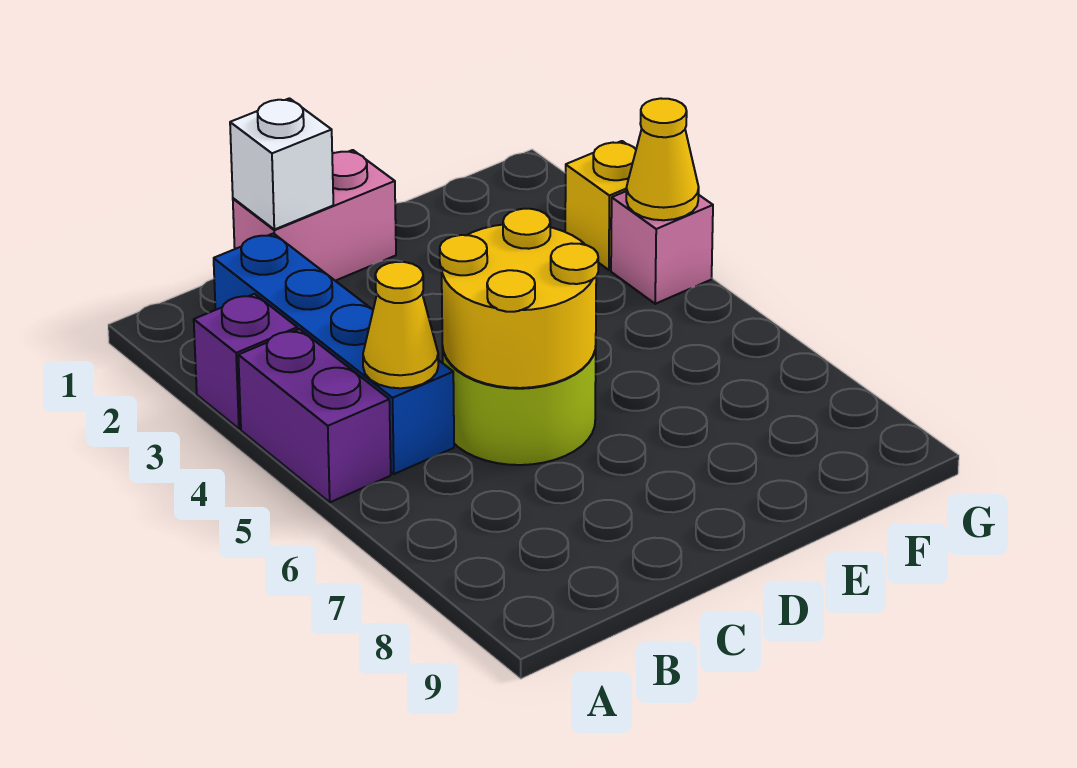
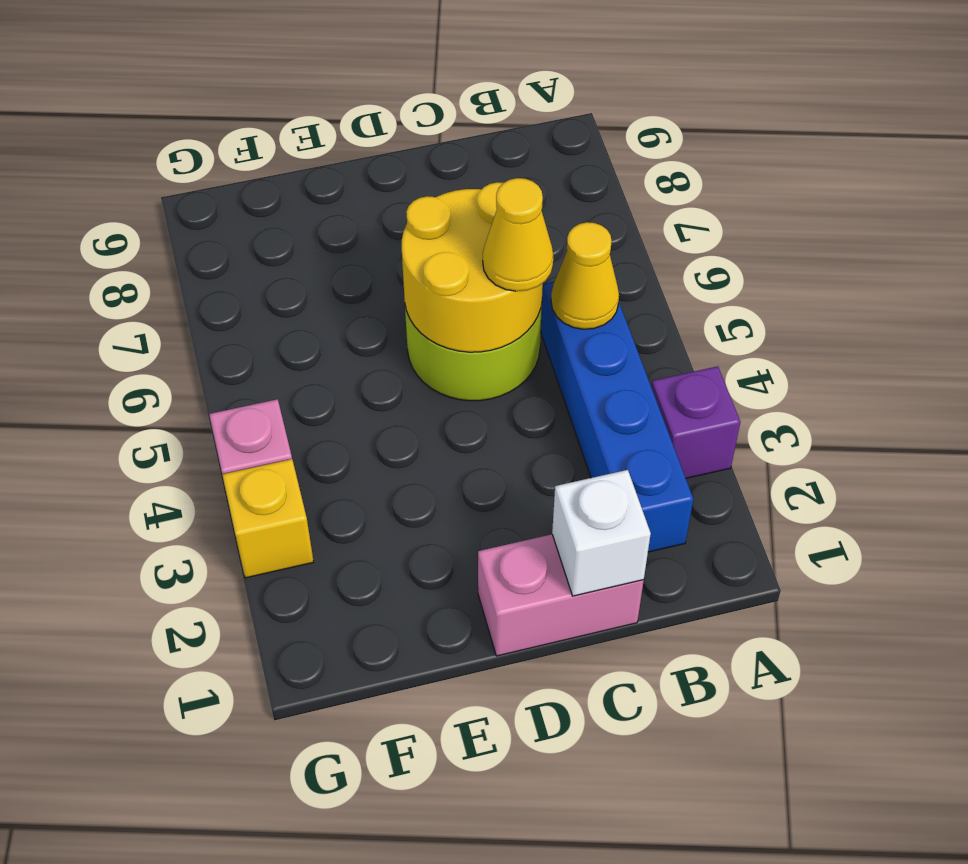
purple brick A4:A5 level 1 -> none
yellow cone G4 level 2 -> yellow cone C5 level 3

